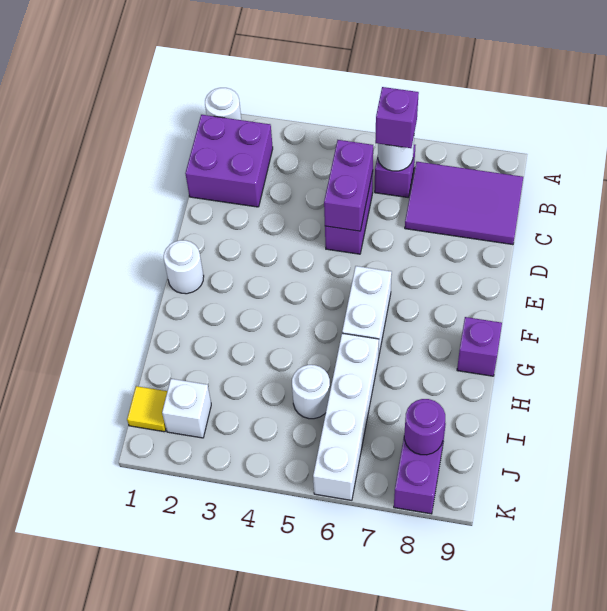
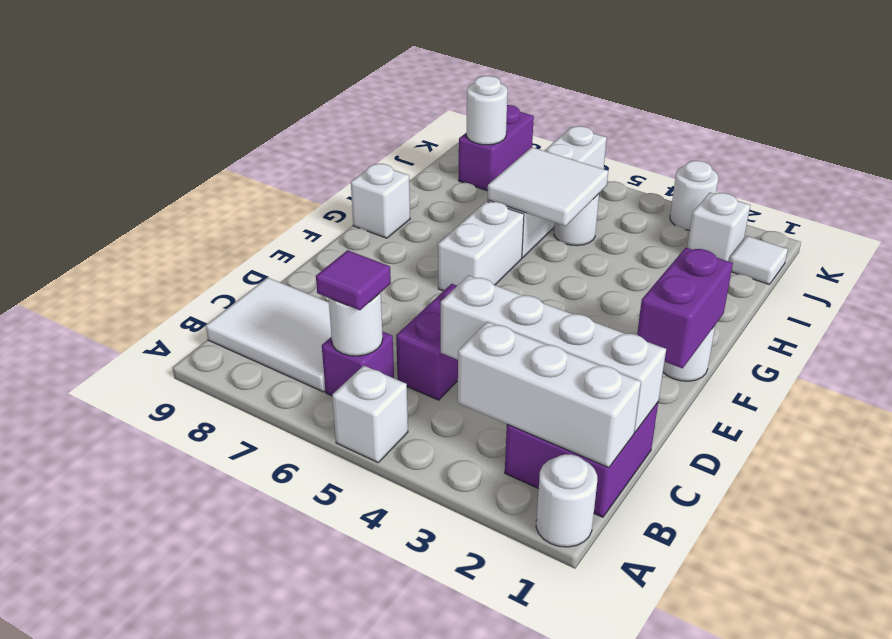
none -> white brick A5 level 1
none -> white brick B1:B3 level 2
purple brick B6 level 3 -> purple tile B6 level 3
purple tile B7:C9 level 1 -> white tile B7:C9 level 1
none -> white brick C1:C4 level 2
purple brick C5:D5 level 2 -> purple brick E1:F1 level 2
purple brick G9 level 1 -> white brick G9 level 1
none -> white tile H5:I6 level 2
yellow tile J1 level 1 -> white tile J1 level 1
purple round brick J8 level 2 -> white round brick J8 level 2
none -> white round brick K3 level 1

